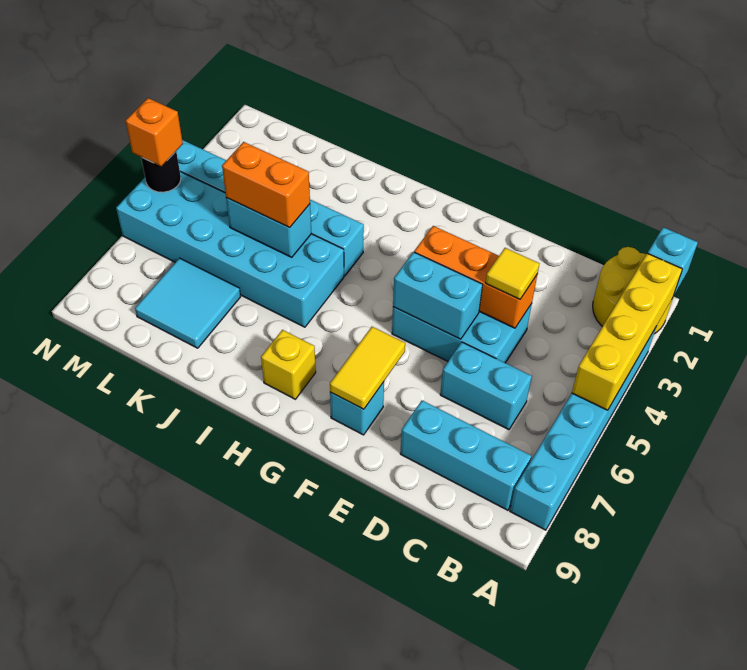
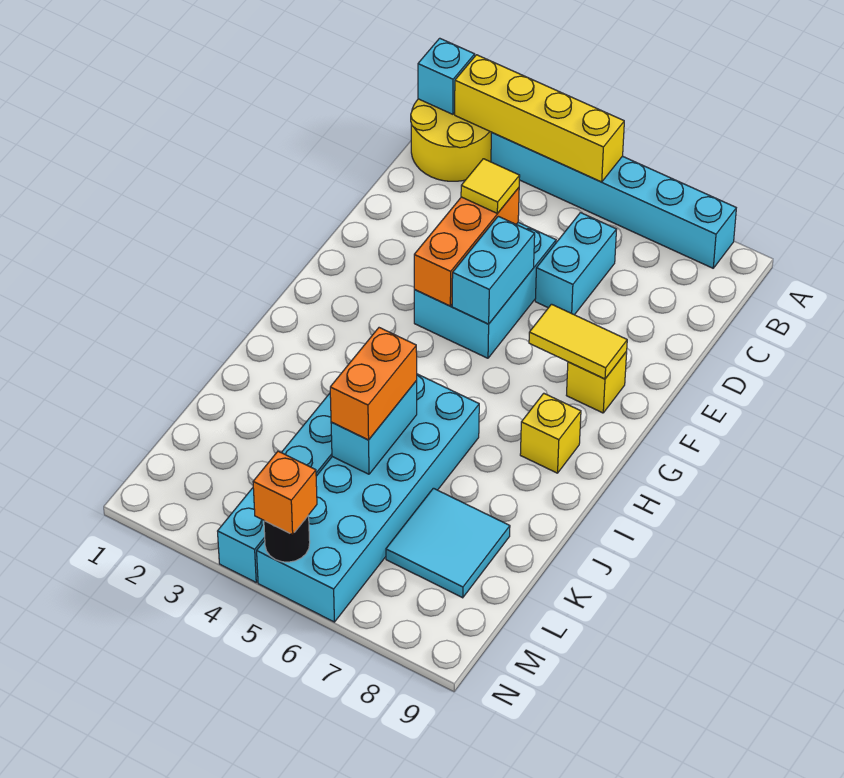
cyan brick B8:D8 level 1 -> none
cyan brick F8 level 1 -> yellow brick F8 level 1

